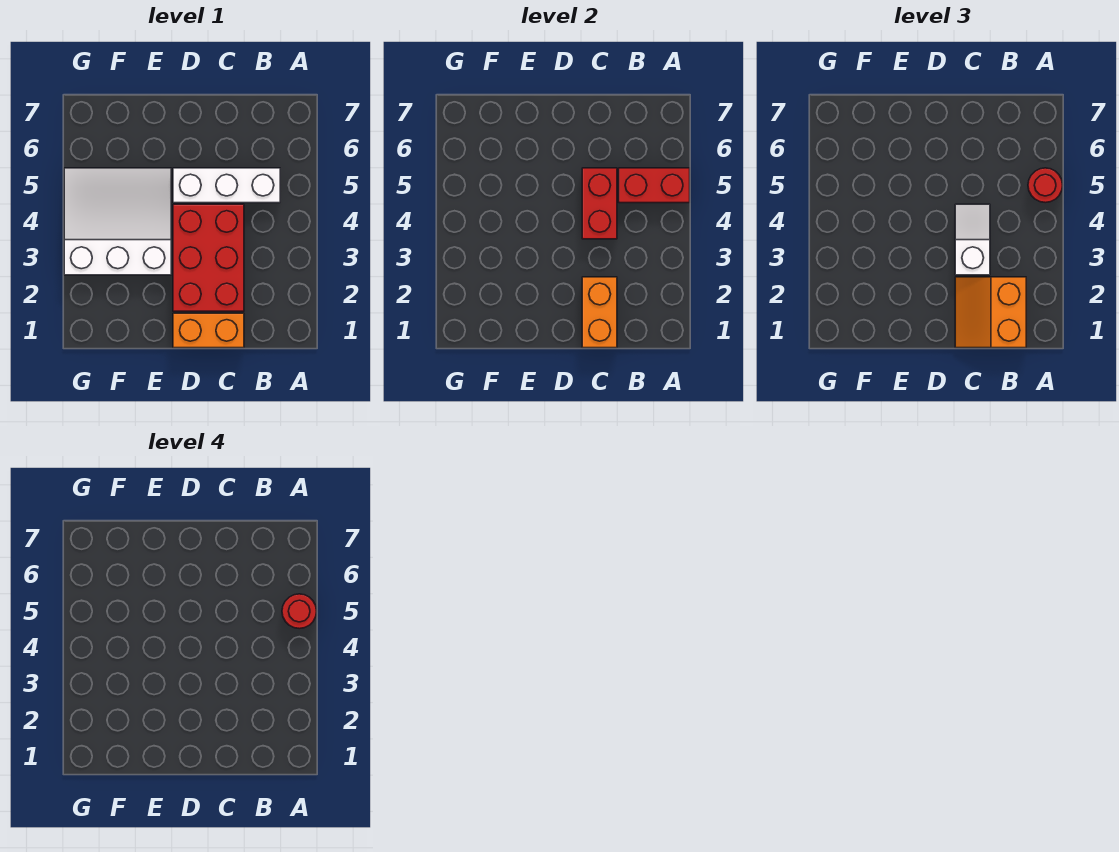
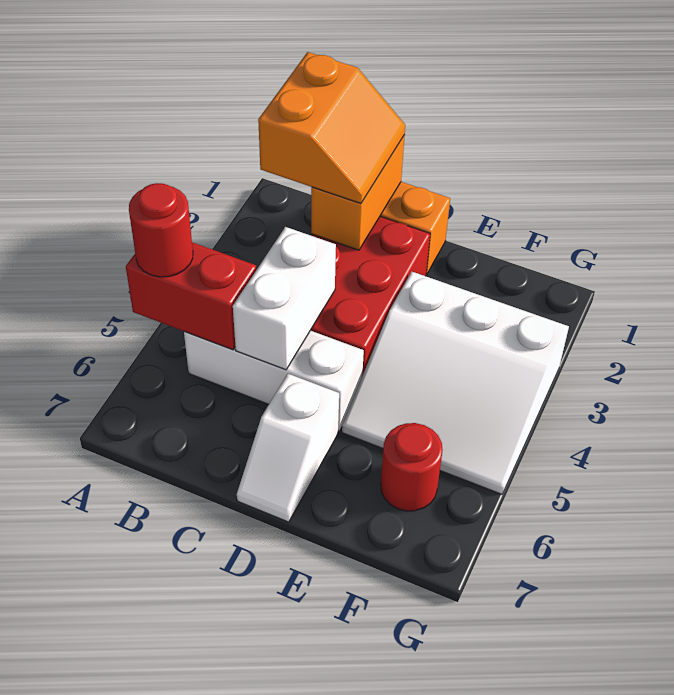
red round brick A5 level 4 -> red round brick F6 level 1
white slope C3:C4 level 3 top 3 -> white slope D6:D7 level 1 top 6
red brick C4:C5 level 2 -> white brick C4:C5 level 2

